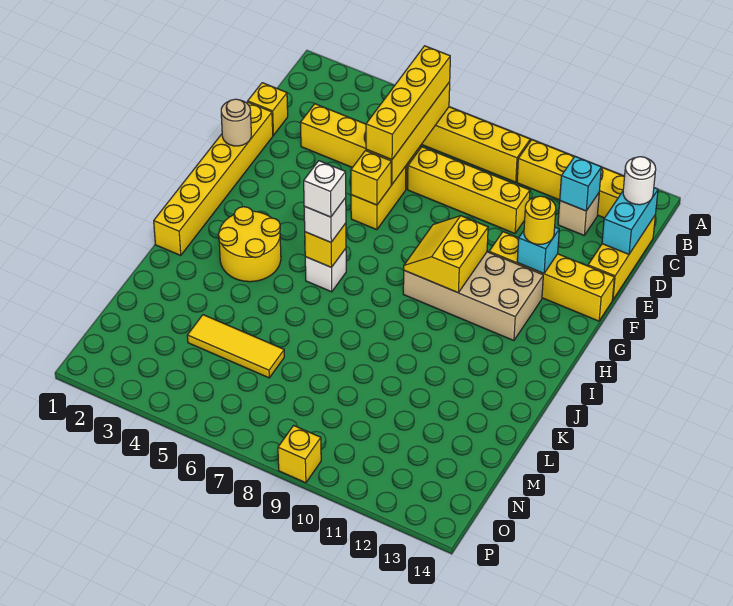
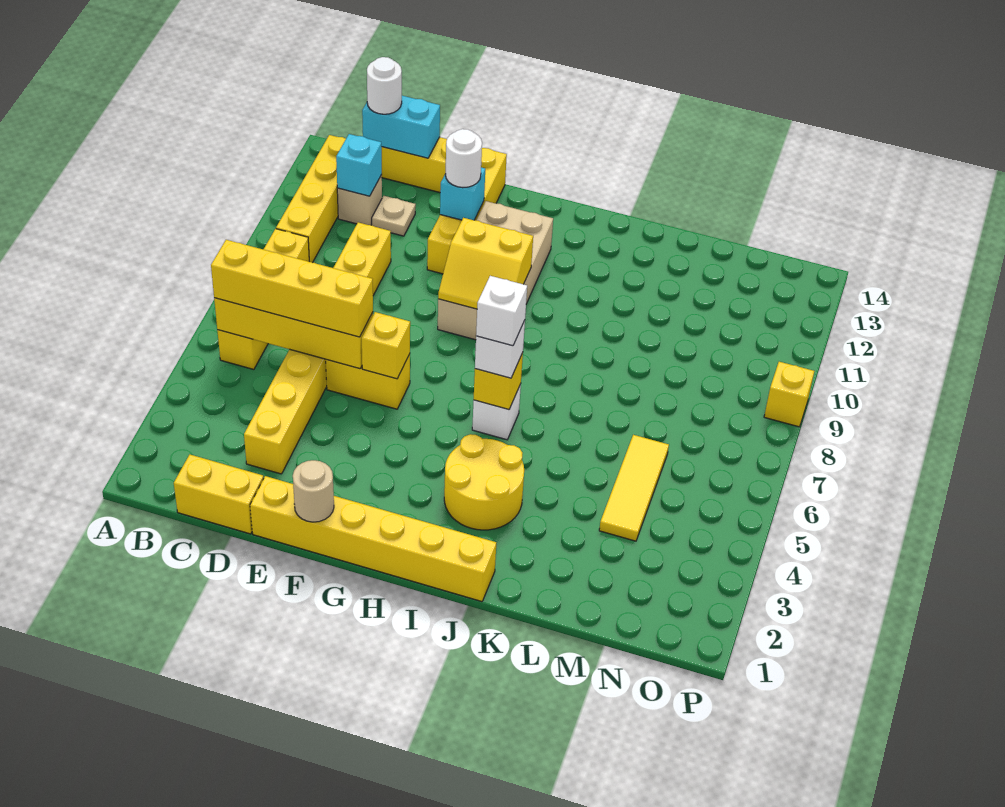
yellow brick D1 level 1 -> yellow brick C1:D1 level 1
none -> tan plate D12 level 1
yellow round brick F12 level 3 -> white round brick F12 level 3

